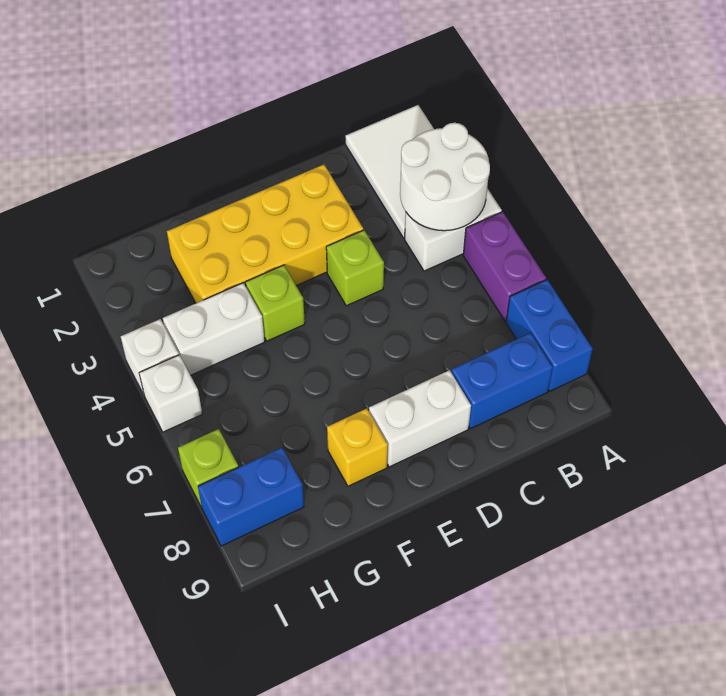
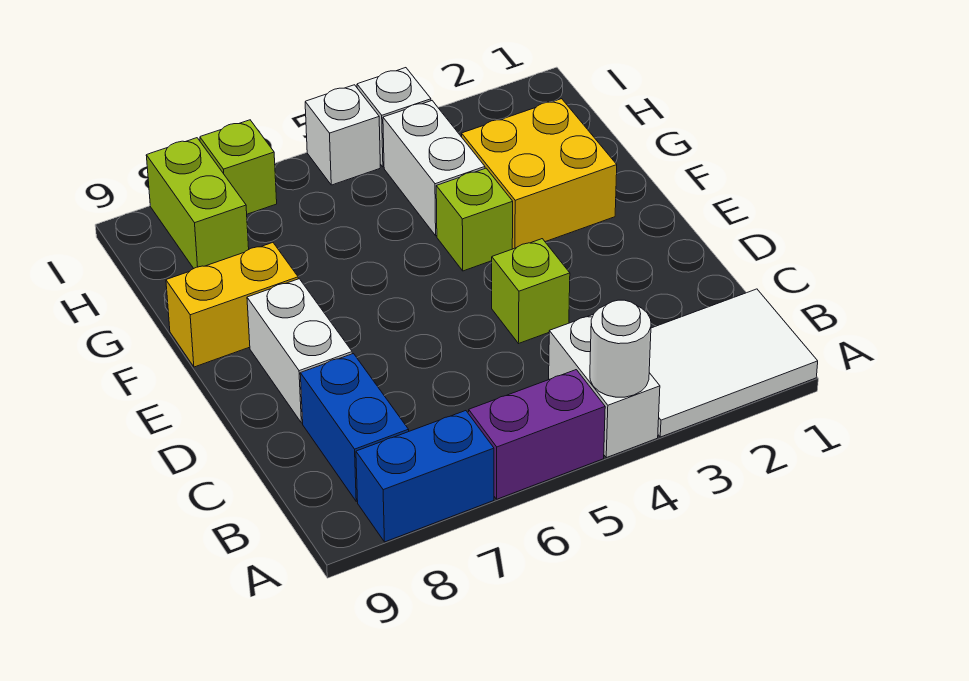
white round brick A3:B4 level 2 -> white round brick A4 level 2
yellow brick D2:G3 level 1 -> yellow brick F2:G3 level 1
yellow brick F8 level 1 -> yellow brick F8:F9 level 1
blue brick H8:I8 level 1 -> lime brick H8:I8 level 1

